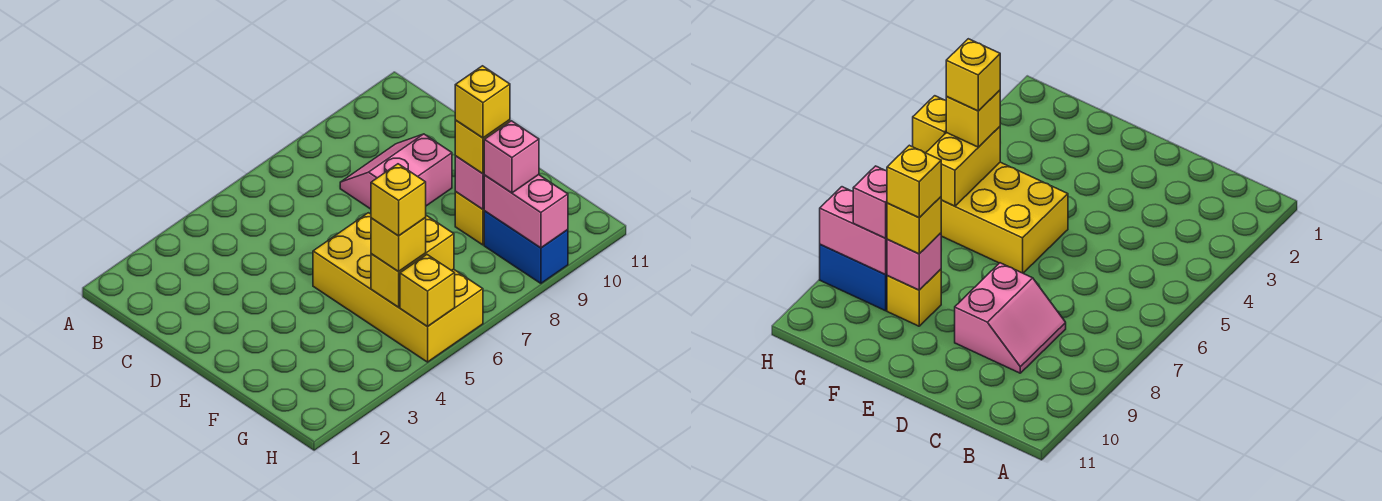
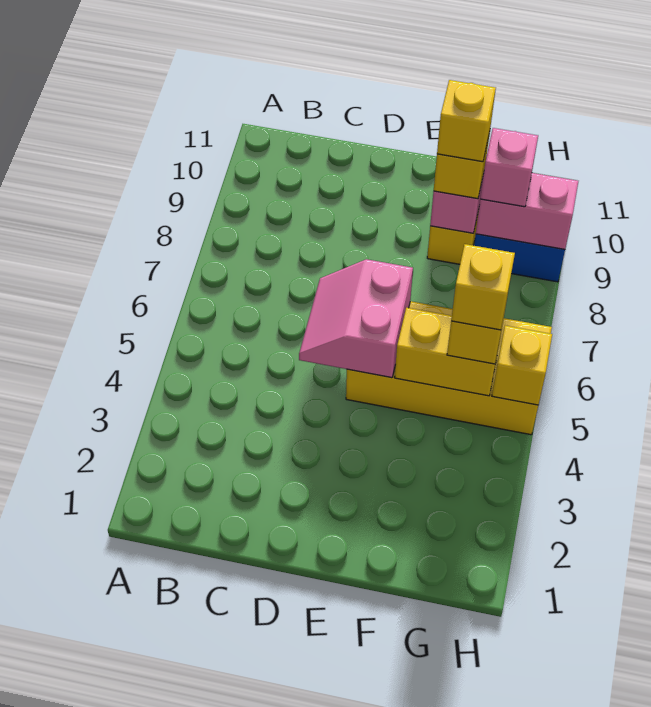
pink slope C8:D9 level 1 top D -> pink slope D5:E6 level 2 top E
yellow brick G5:G6 level 2 -> yellow brick F5:G5 level 2

